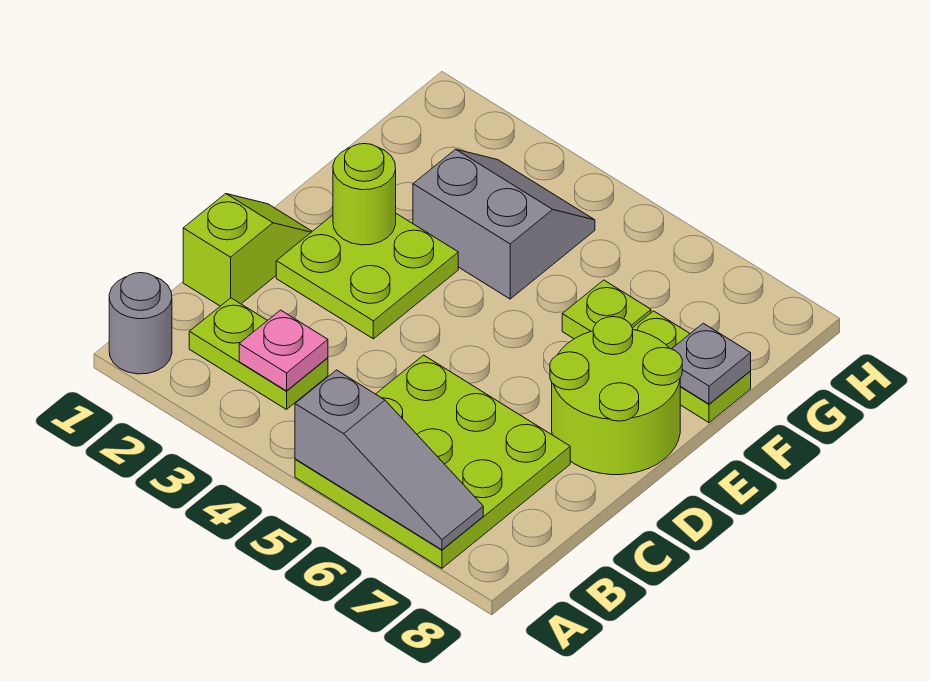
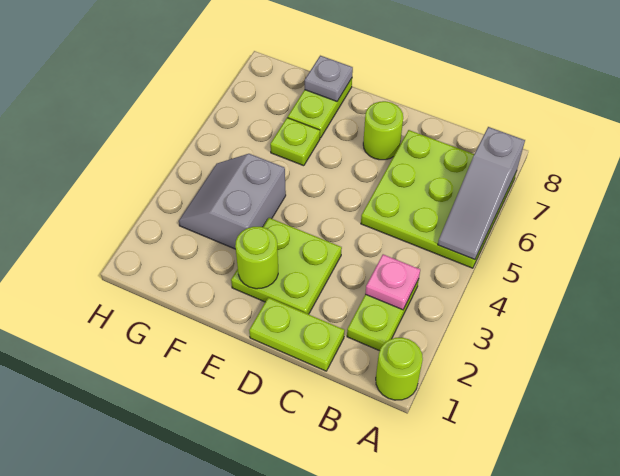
grey round brick A1 level 1 -> lime round brick A1 level 1
grey slope A5:A7 level 2 top 5 -> grey slope A5:A7 level 2 top 7
lime slope C1:D1 level 1 top C -> lime plate C1:D1 level 1
lime round brick D7:E8 level 1 -> lime round brick D7 level 1

